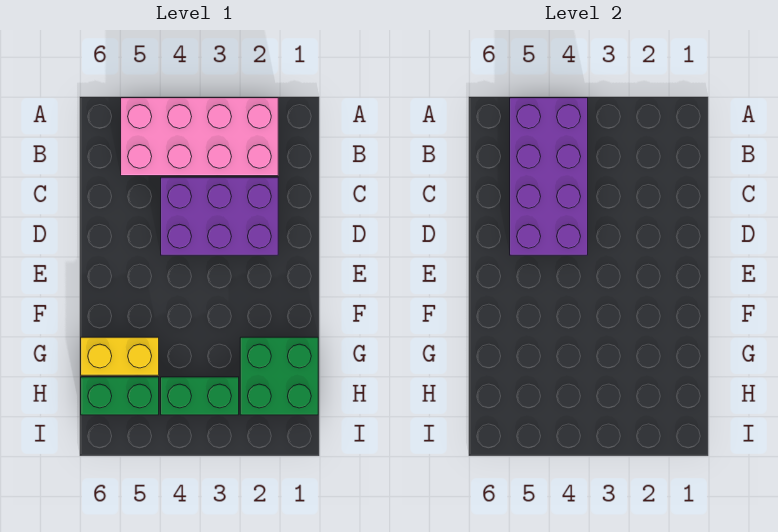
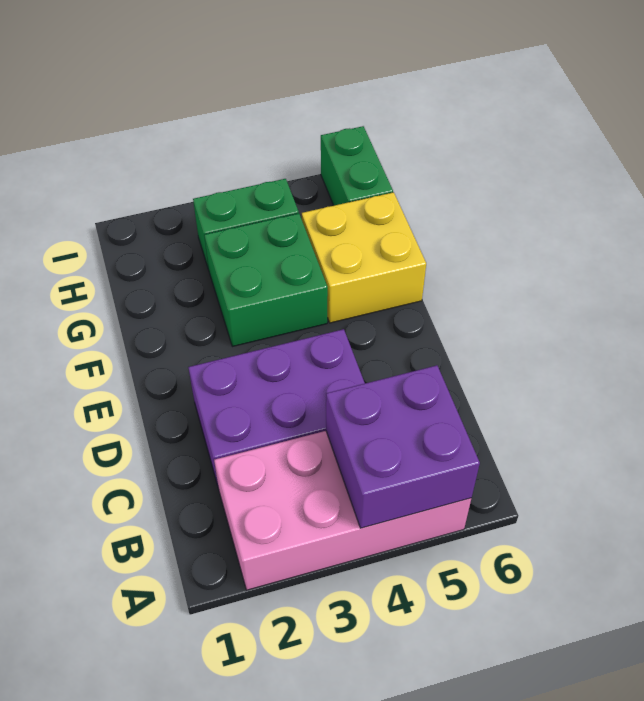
purple brick A4:D5 level 2 -> purple brick A4:B5 level 2
green brick G1:H2 level 1 -> green brick F3:G4 level 1
yellow brick G5:G6 level 1 -> yellow brick F5:G6 level 1
green brick H5:H6 level 1 -> green brick H6:I6 level 1

